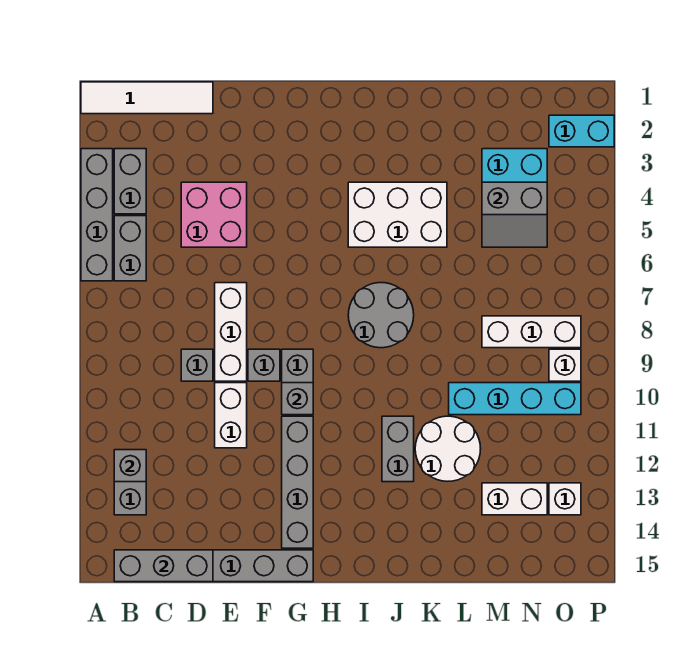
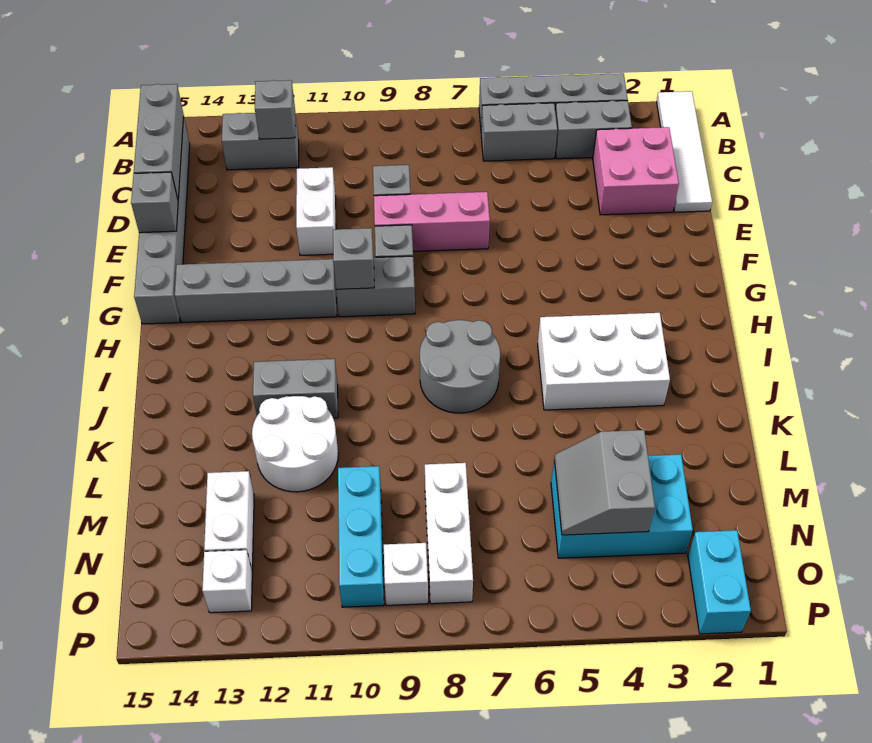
pink brick D4:E5 level 1 -> pink brick C2:D3 level 1
white brick E7:E9 level 1 -> pink brick E7:E9 level 1
white brick E10:E11 level 1 -> white brick D11:E11 level 1
none -> grey brick E15 level 2
white brick I4:K5 level 1 -> white brick I3:J5 level 1
cyan brick L10:O10 level 1 -> cyan brick M10:O10 level 1

